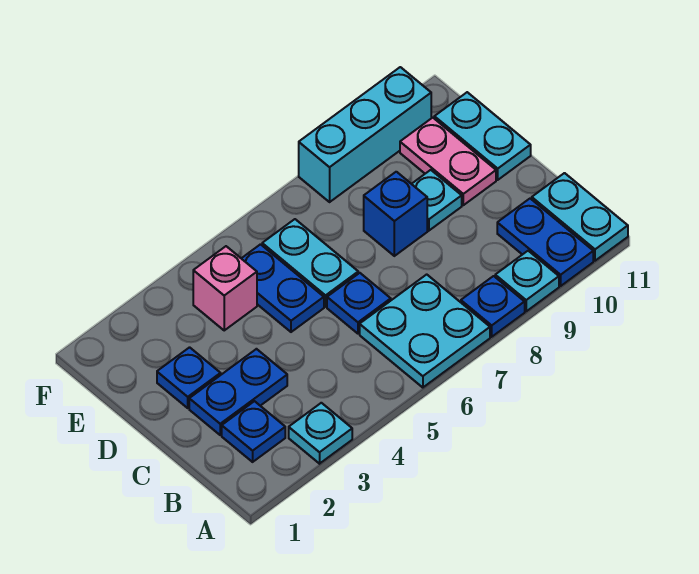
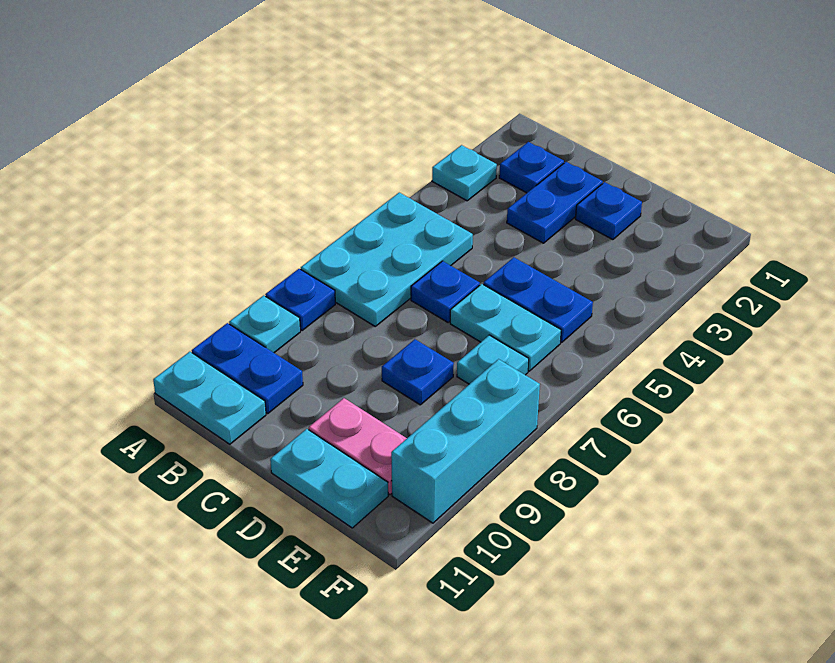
cyan plate A6:B7 level 1 -> cyan plate A5:B7 level 1
blue brick D8 level 1 -> blue plate D8 level 1
cyan plate D9 level 1 -> cyan plate E7 level 1
pink brick E4 level 1 -> none

